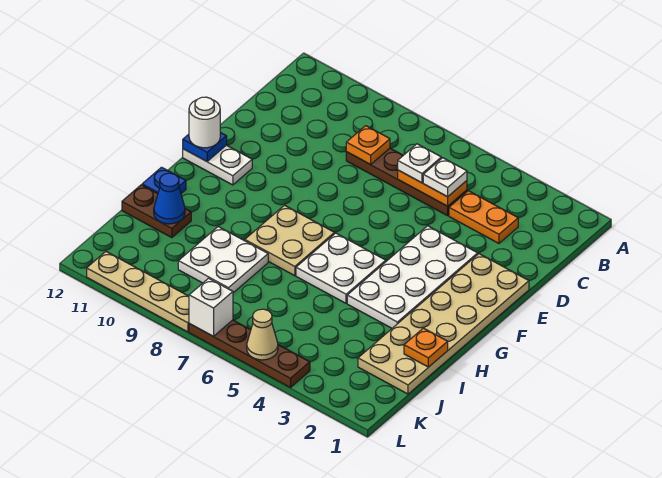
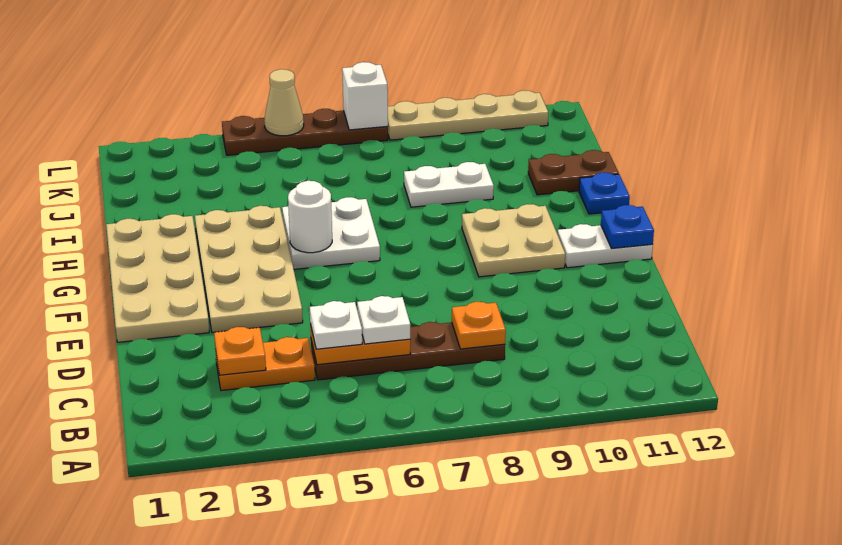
tan plate E1:J2 level 1 -> tan plate E1:H2 level 1
white plate E3:H4 level 1 -> tan plate E3:H4 level 1
white round brick F12 level 3 -> white round brick G5 level 2
tan plate G7:H8 level 1 -> tan plate F9:G10 level 1
orange plate I1 level 2 -> orange plate C3 level 2
white plate I8:J9 level 1 -> white plate I8:I9 level 1
blue cone I11 level 2 -> none

